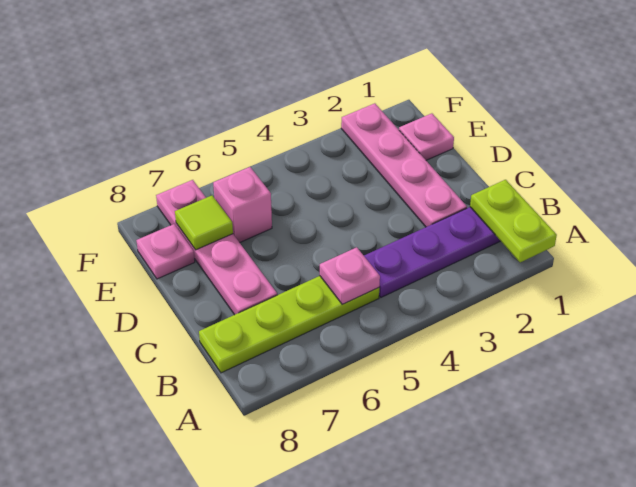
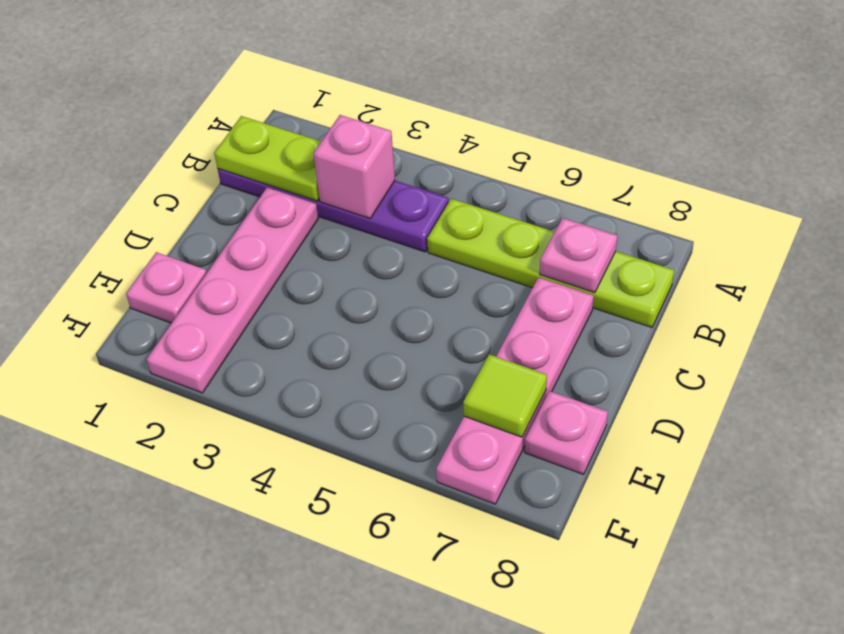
lime plate A1:B1 level 2 -> lime plate B1:B2 level 2
pink plate B5 level 2 -> pink plate B7 level 2
pink brick E6 level 1 -> pink brick B3 level 2

